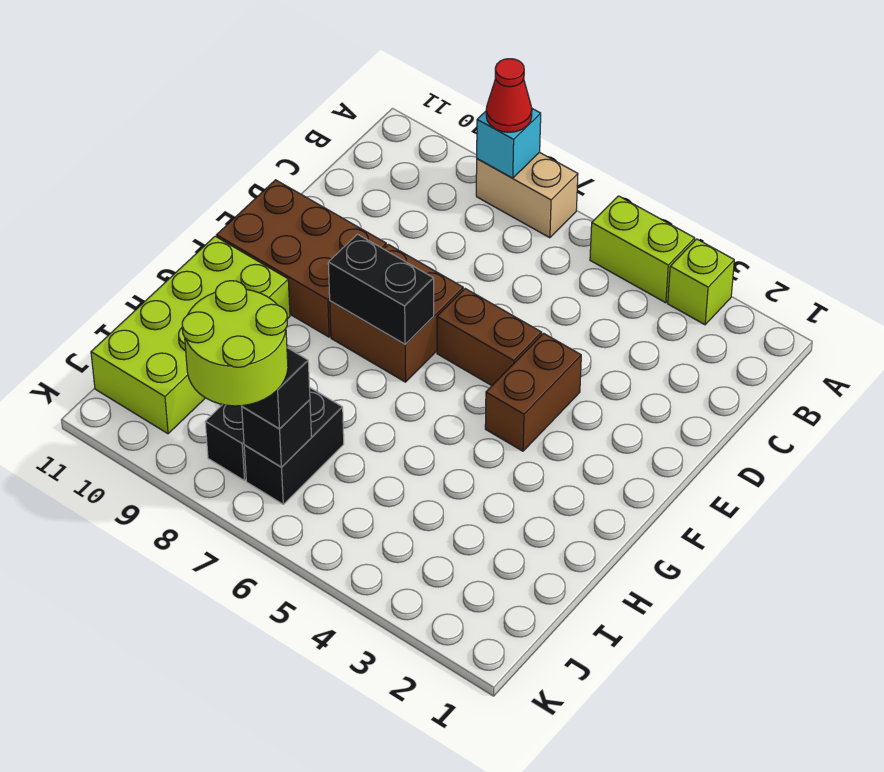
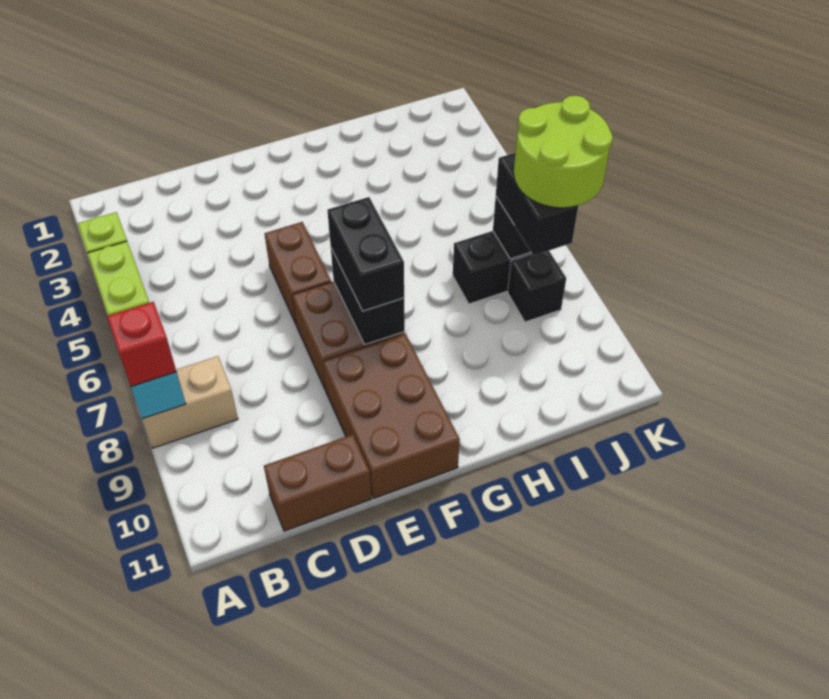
tan brick A7:A8 level 1 -> tan brick A8:B8 level 1
red cone A8 level 3 -> red brick A8 level 3
brown brick E4:F4 level 1 -> brown brick C11:D11 level 1
none -> black brick F7:F8 level 3
lime brick G10:J11 level 1 -> none

